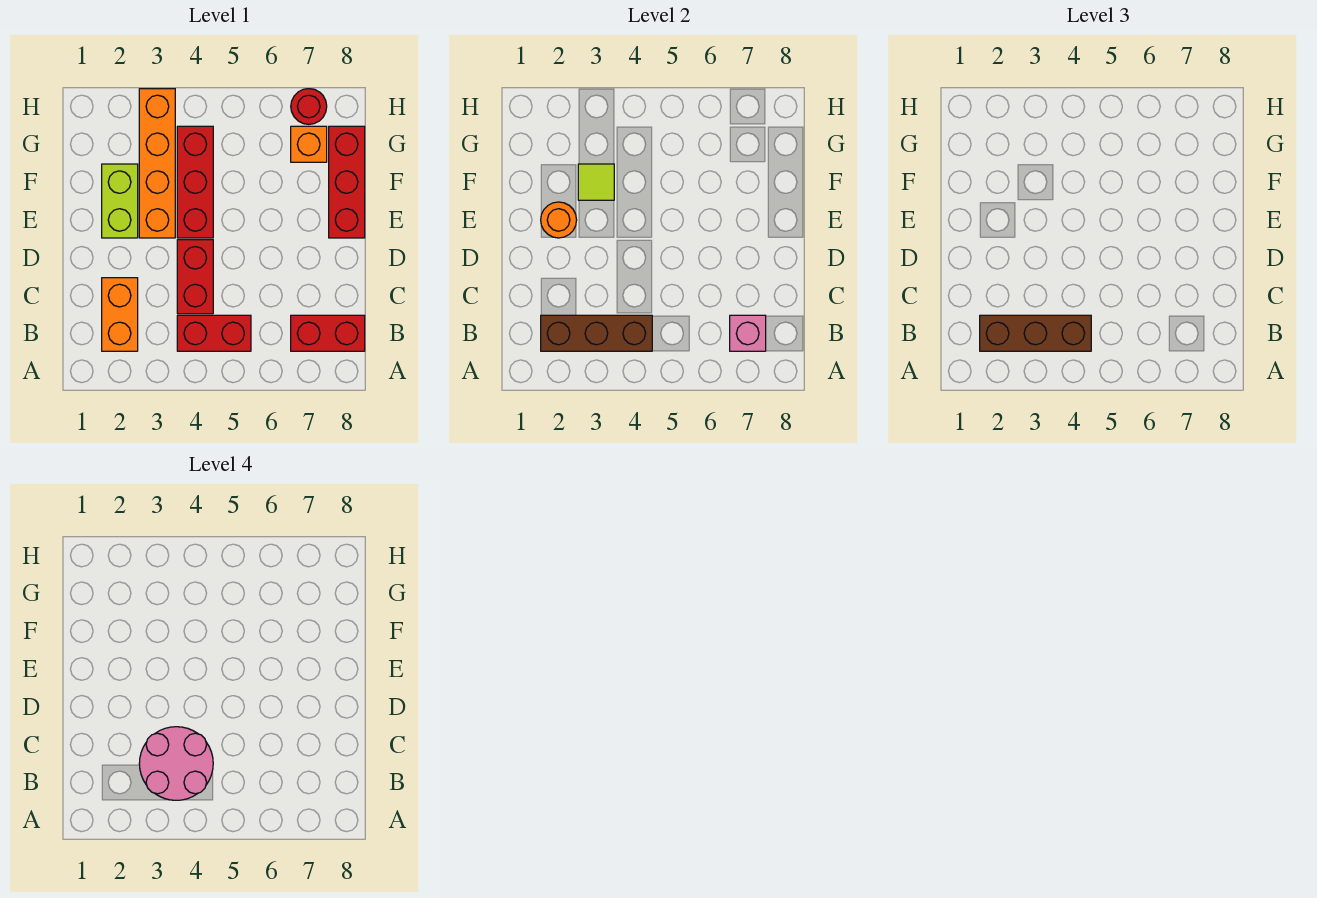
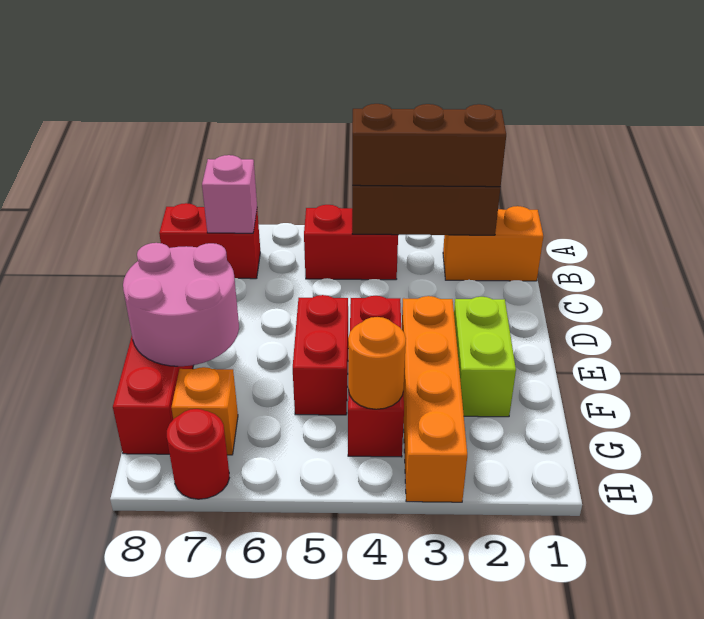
orange brick B2:C2 level 1 -> orange brick B1:B2 level 1
pink round brick B3:C4 level 4 -> pink round brick E7:F8 level 2
red brick C4:D4 level 1 -> red brick E5:F5 level 1
orange round brick E2 level 2 -> orange round brick G4 level 2
lime tile F3 level 2 -> none

